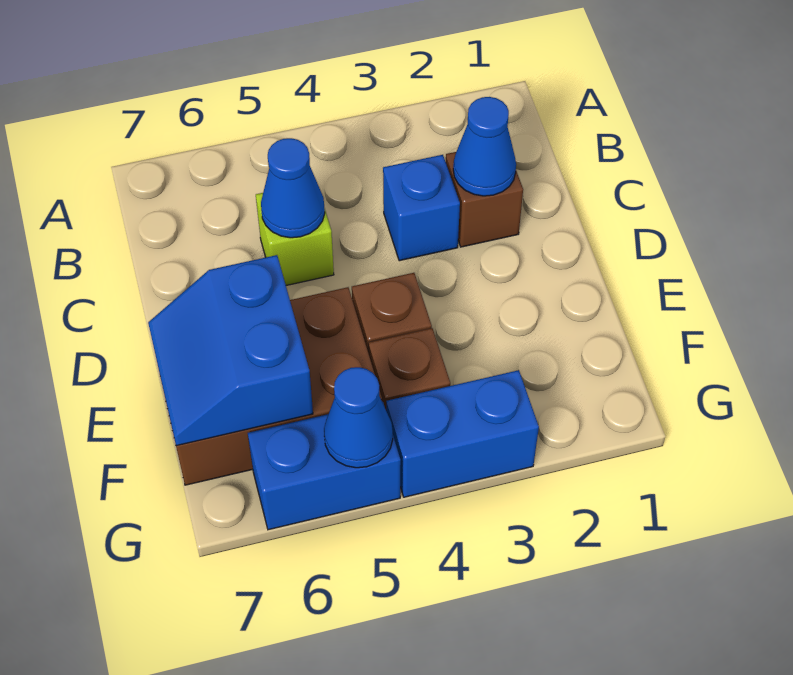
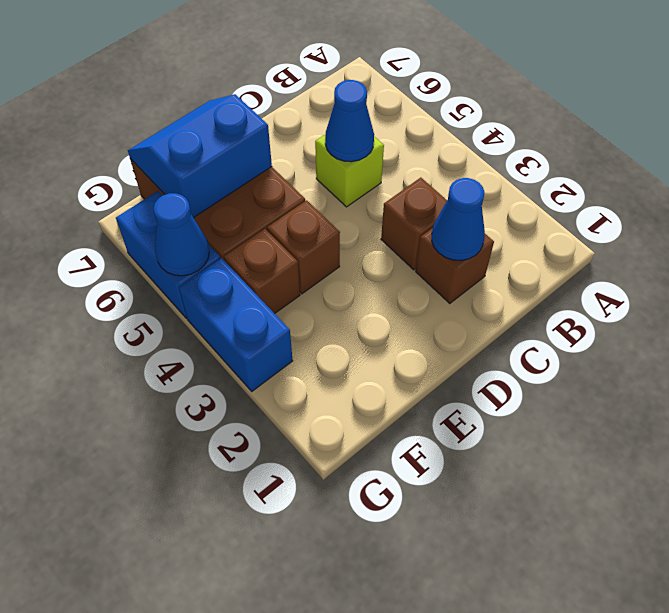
blue brick C3 level 1 -> brown brick C3 level 1

